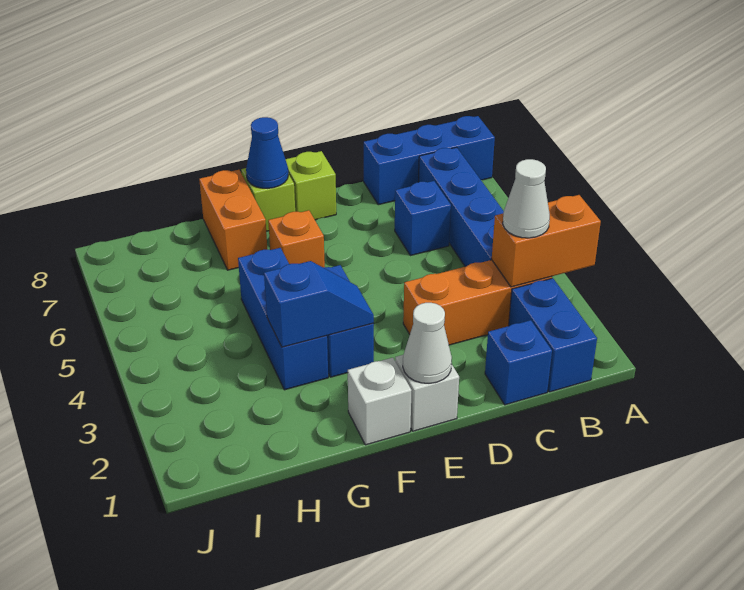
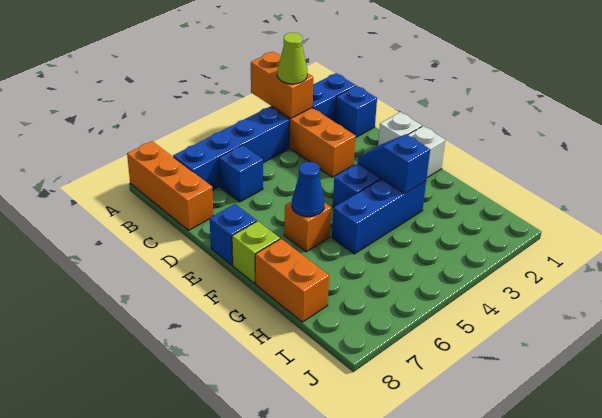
blue brick A8:C8 level 1 -> orange brick A8:C8 level 1
white cone B3 level 3 -> lime cone B3 level 3
white cone E1 level 2 -> none
lime brick E8 level 1 -> blue brick E8 level 1
blue cone F8 level 2 -> blue cone F6 level 2
orange brick G7:G8 level 1 -> orange brick G8:H8 level 1

